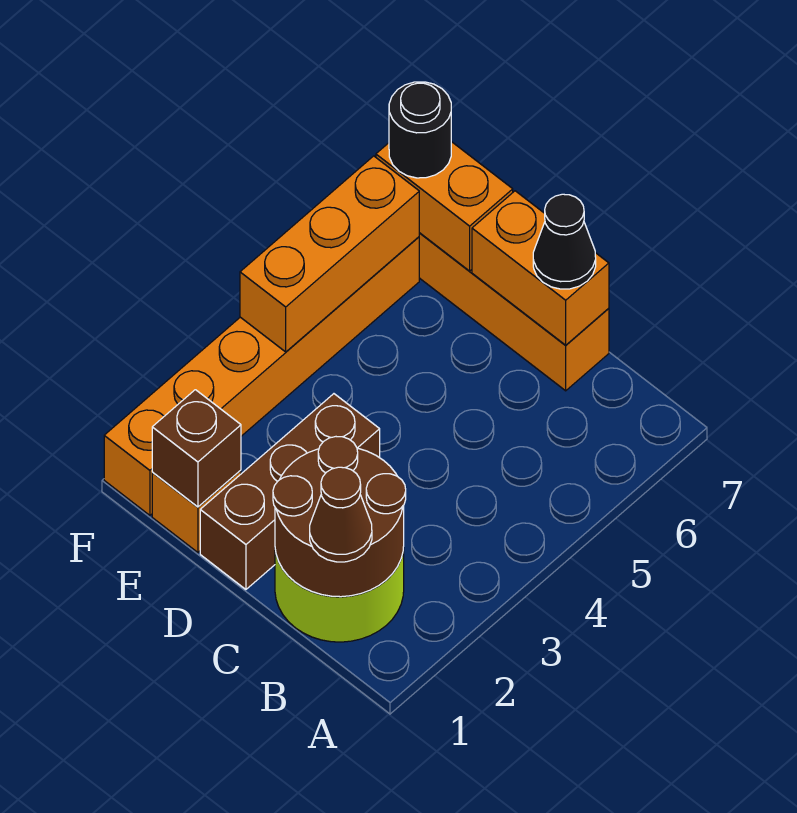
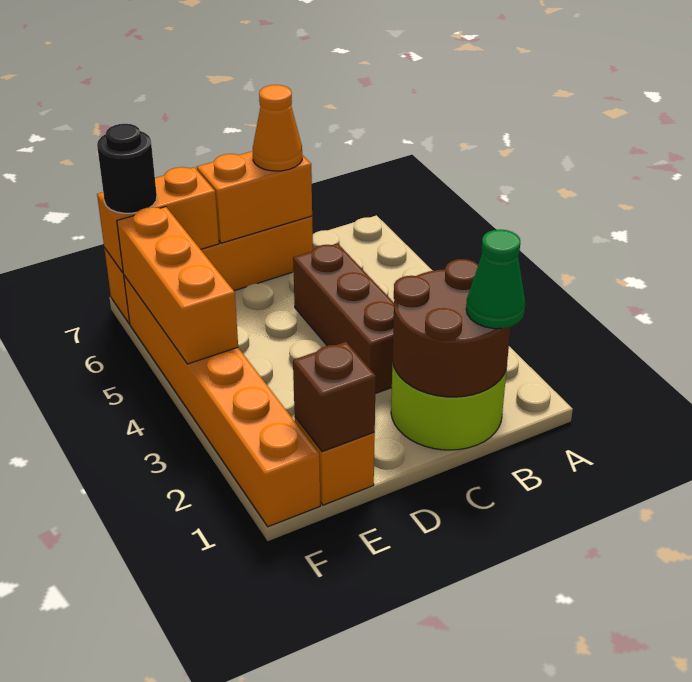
brown cone B1 level 3 -> green cone B1 level 3
black cone C7 level 3 -> orange cone C7 level 3
brown brick D1:D3 level 1 -> brown brick C3:C5 level 1

